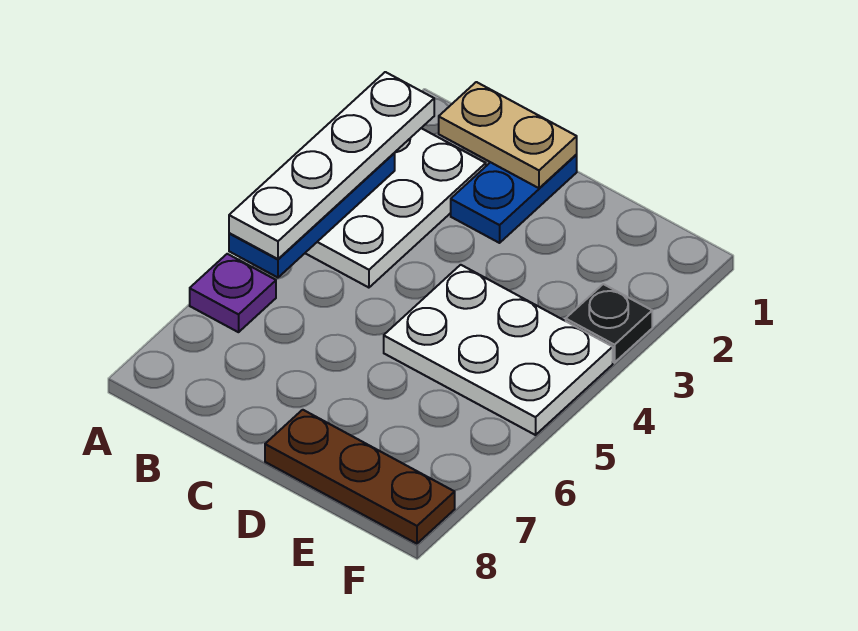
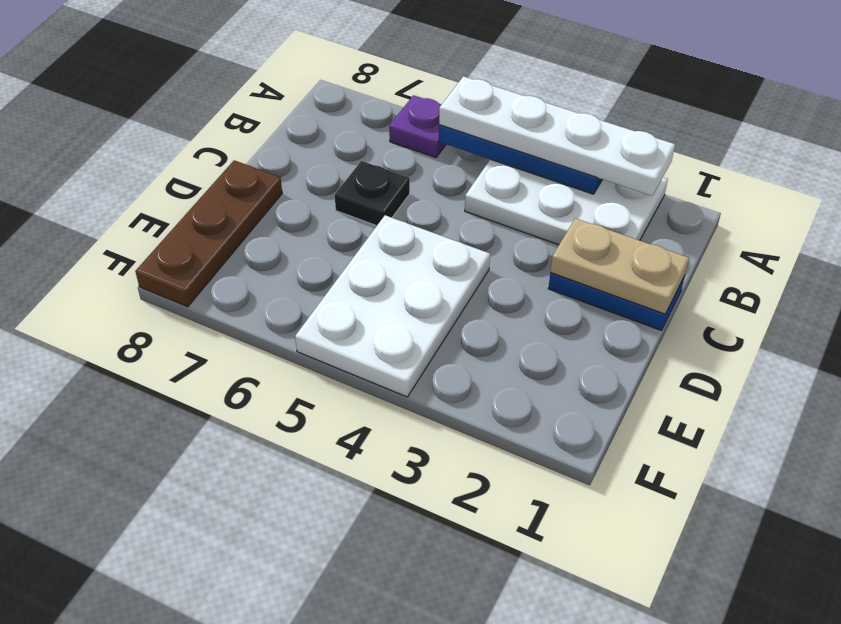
tan plate B1:C1 level 2 -> tan plate C1:C2 level 2
black plate F3 level 1 -> black plate C6 level 1

